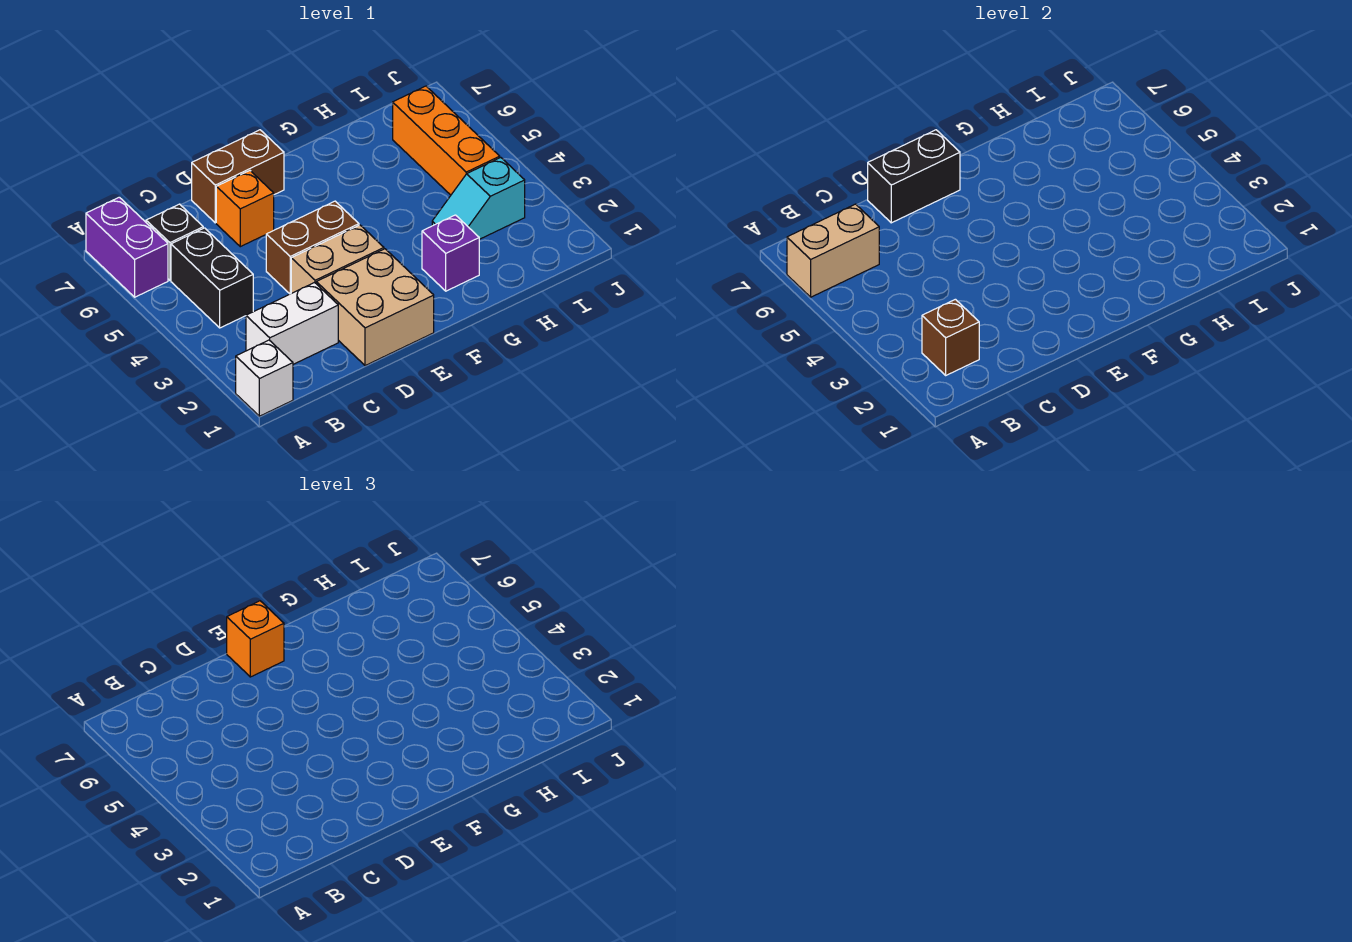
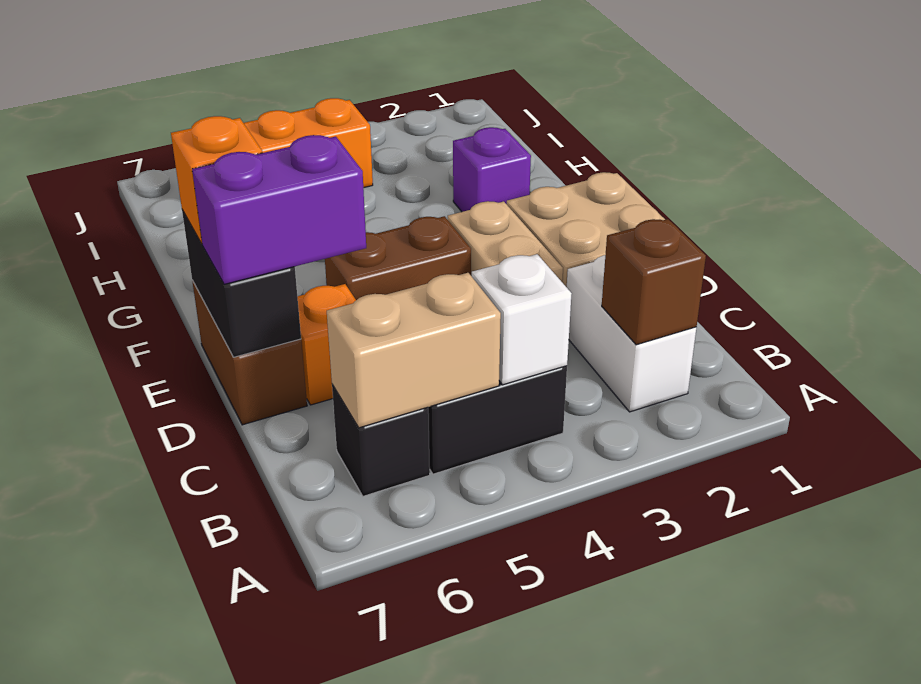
white brick A1 level 1 -> white brick B4 level 2
purple brick A6:A7 level 1 -> purple brick D6:D7 level 3
tan brick A6:B6 level 2 -> tan brick B5:B6 level 2
brown brick D4:E4 level 1 -> brown brick E4:E5 level 1
cyan slope H3:I3 level 1 top I -> none

